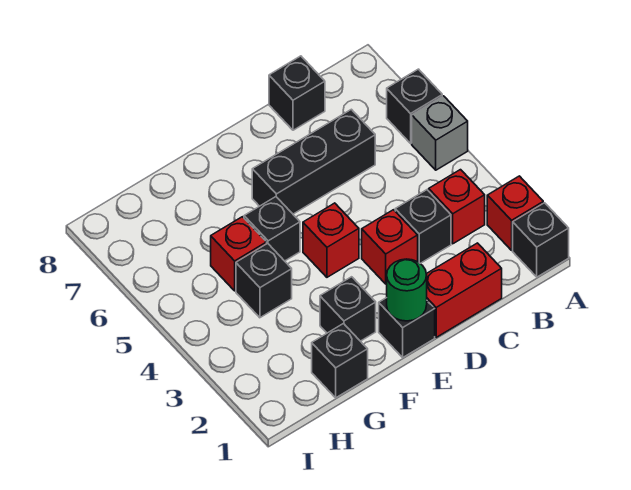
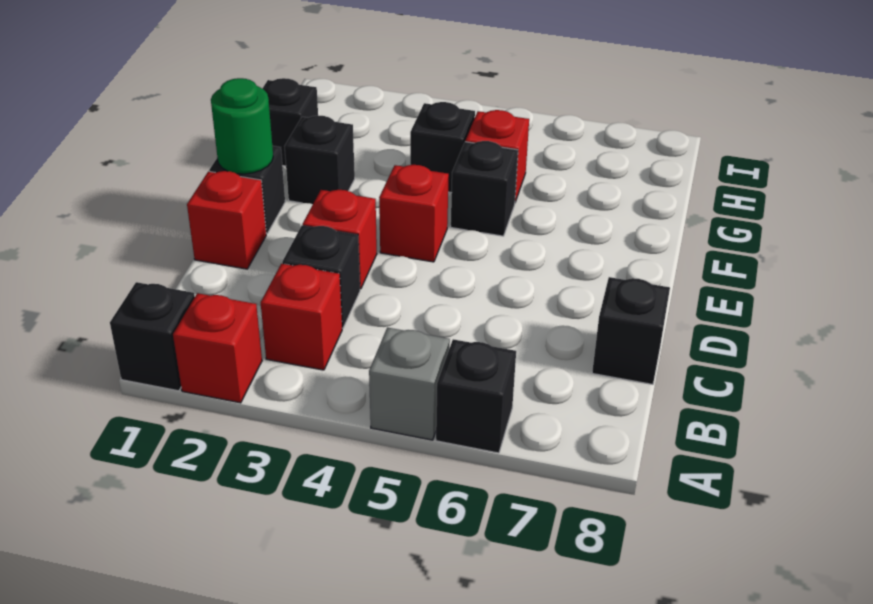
red brick C1:D1 level 1 -> red brick D1 level 1
black brick C6:E6 level 1 -> none

